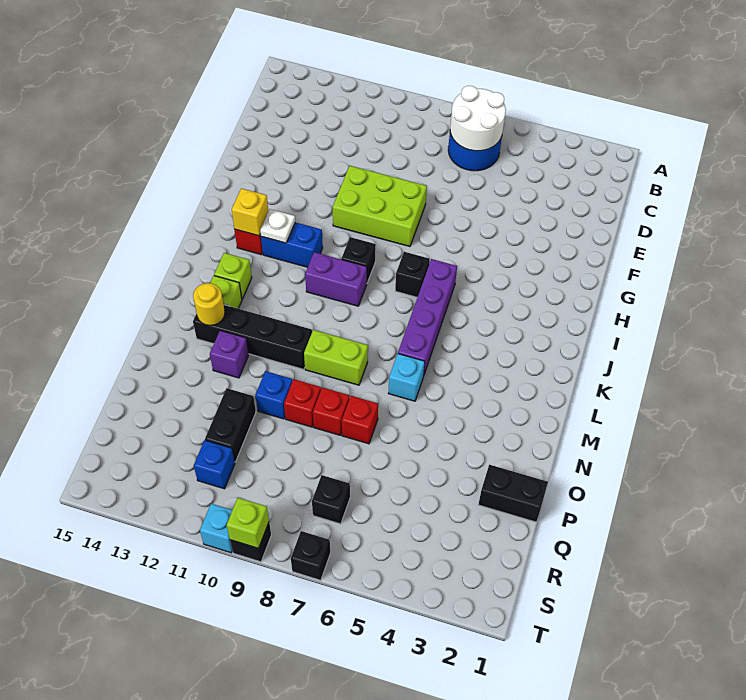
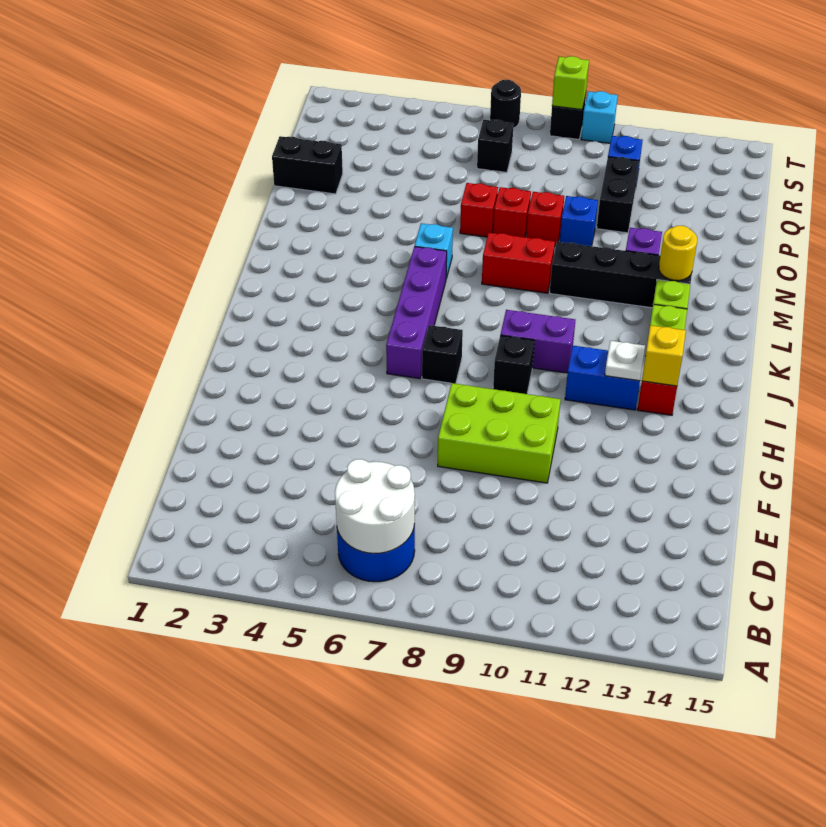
lime brick M8:M9 level 1 -> red brick M8:M9 level 1
black brick T7 level 1 -> black round brick T7 level 1

